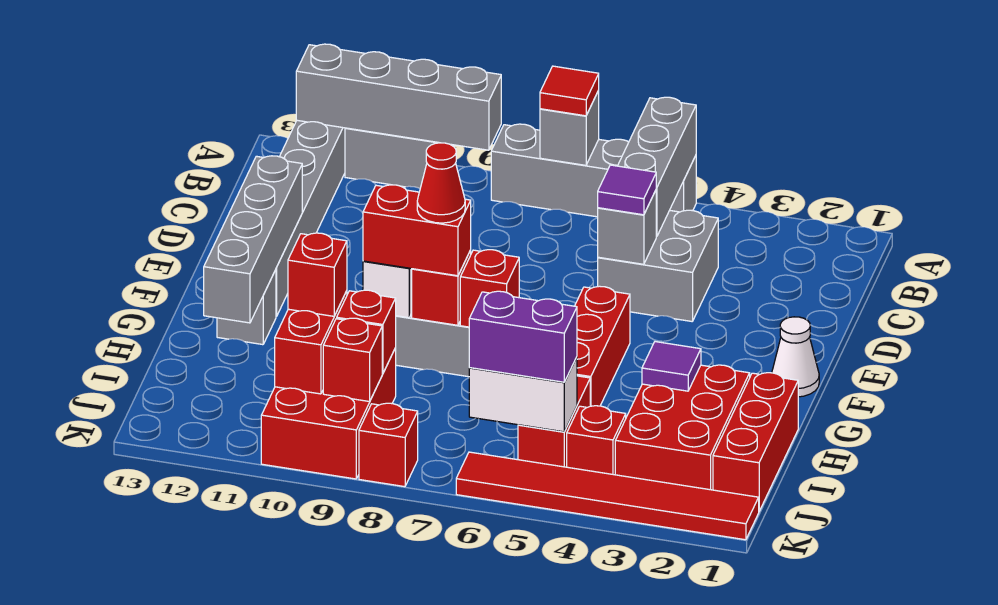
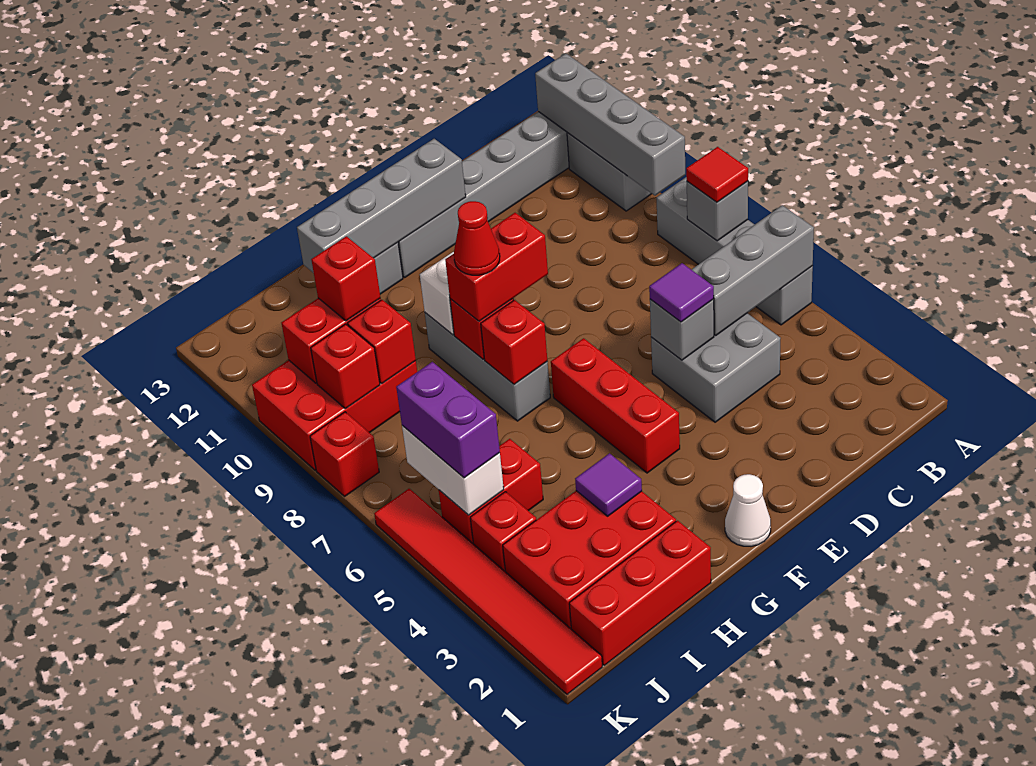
red brick F5:H5 level 1 -> red brick F4:F6 level 1
red brick G8:G9 level 3 -> red brick F8:G8 level 3

